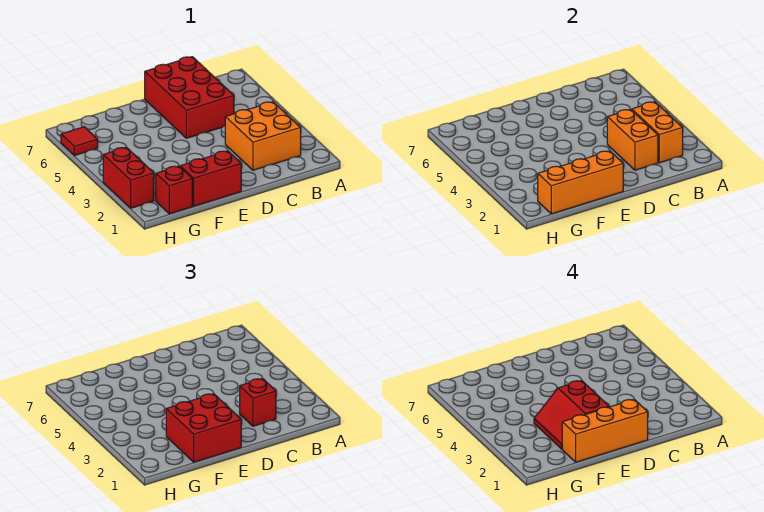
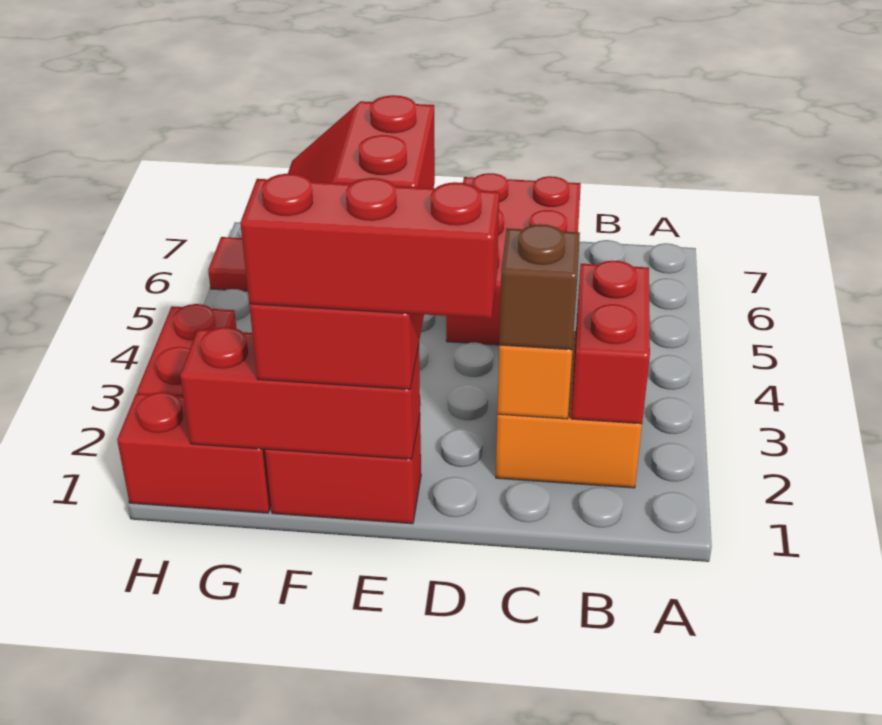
orange brick B2:B3 level 2 -> red brick B2:B3 level 2
red brick C2 level 3 -> brown brick C2 level 3
orange brick D1:F1 level 4 -> red brick D1:F1 level 4
orange brick E1:G1 level 2 -> red brick E1:G1 level 2
red brick G1 level 1 -> red brick G1:H1 level 1

